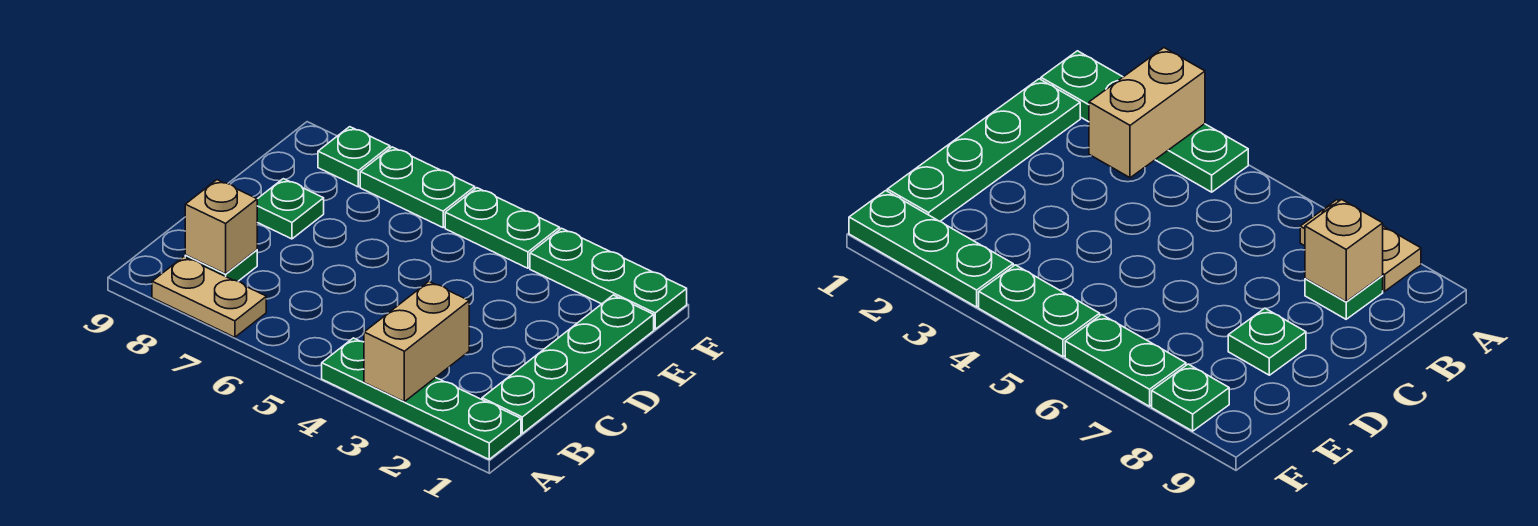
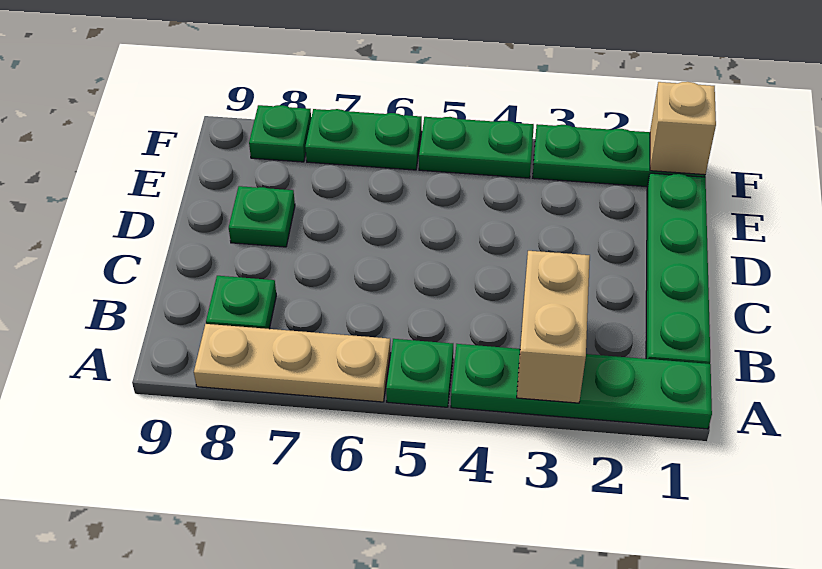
none -> green plate A5 level 1
tan plate A7:A8 level 1 -> tan plate A6:A8 level 1
tan brick B8 level 2 -> tan brick F1 level 2

